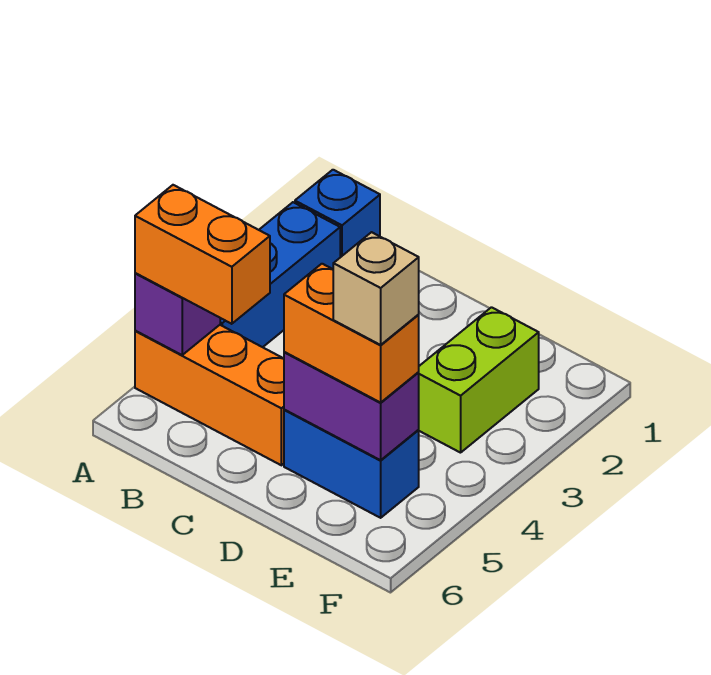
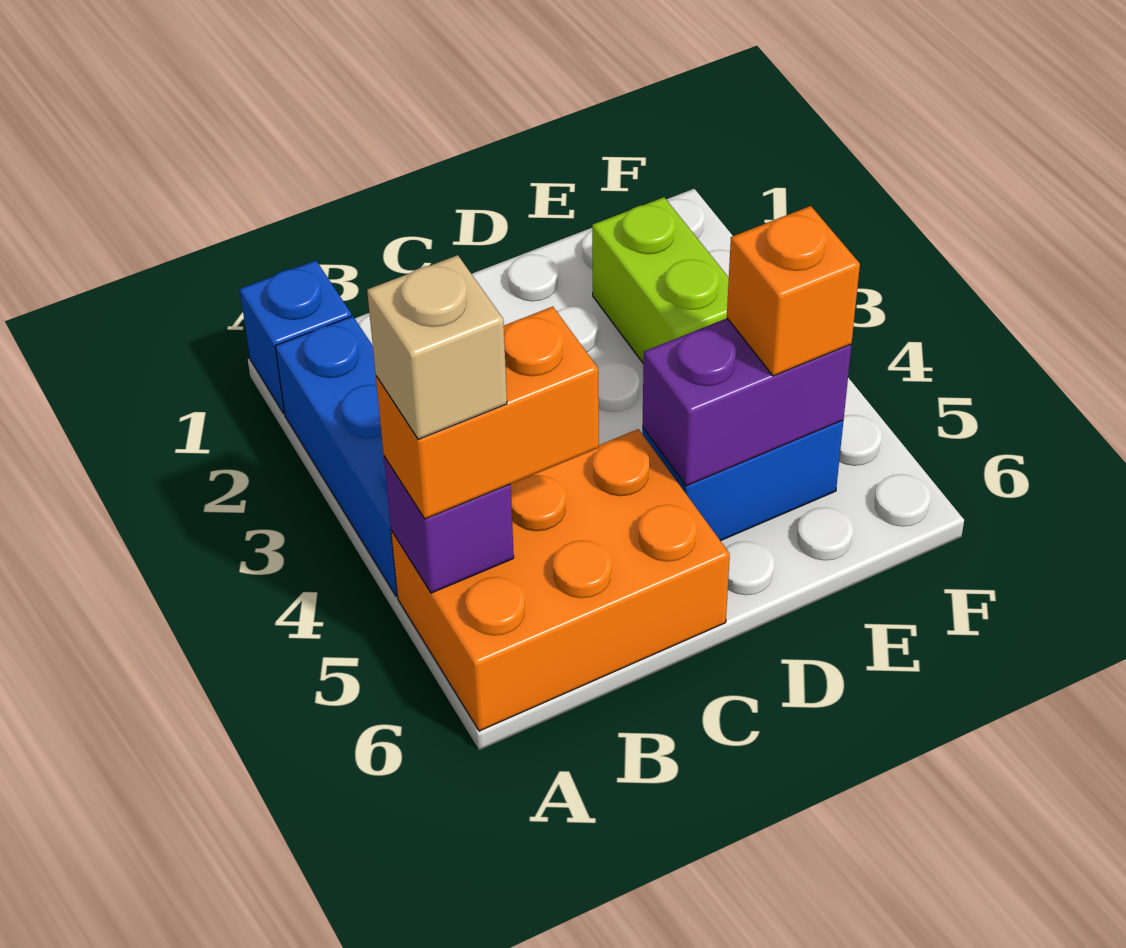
orange brick A5:C5 level 1 -> orange brick A5:C6 level 1
orange brick D5:E5 level 3 -> orange brick E5 level 3
tan brick E5 level 4 -> tan brick A5 level 4

